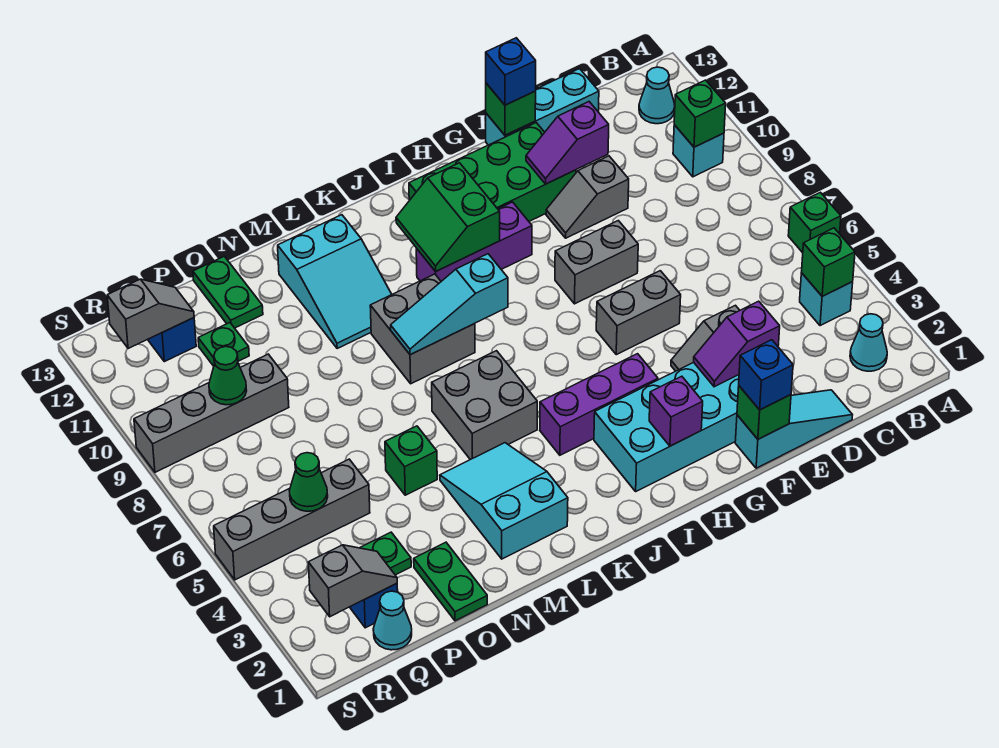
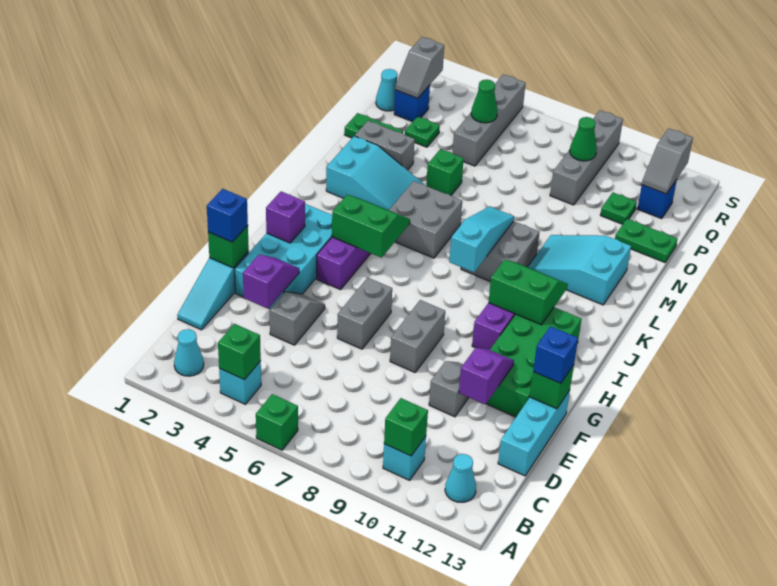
none -> green slope I4:J5 level 2 top I
none -> grey brick N2:N3 level 1

